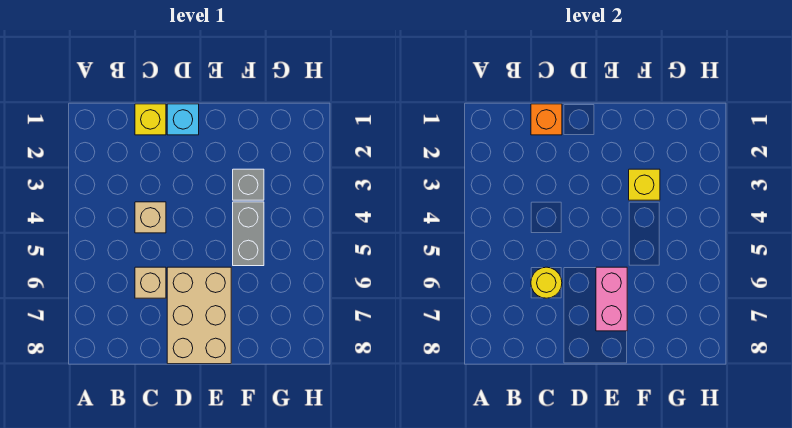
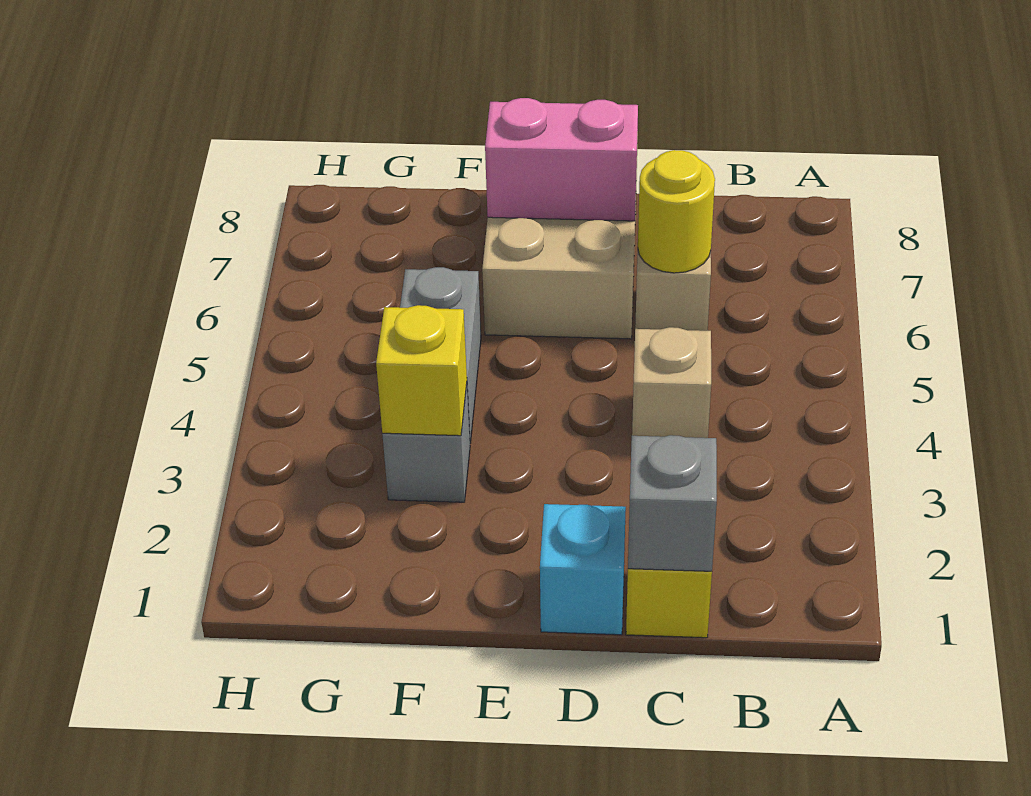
orange brick C1 level 2 -> grey brick C1 level 2
pink brick E6:E7 level 2 -> pink brick D7:E7 level 2

